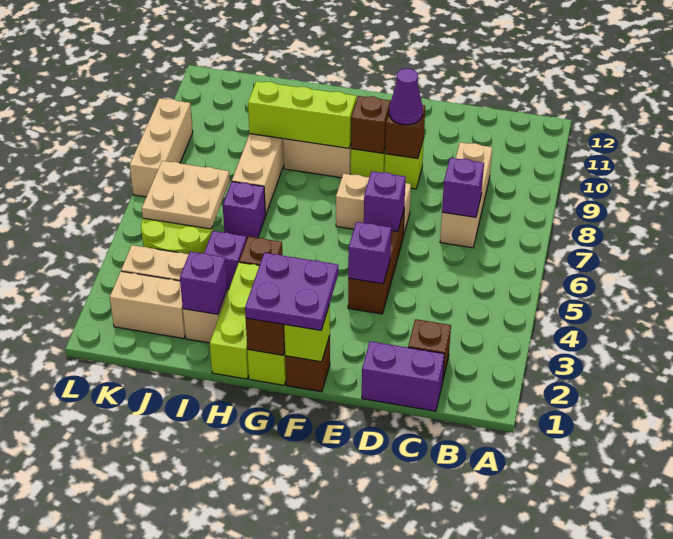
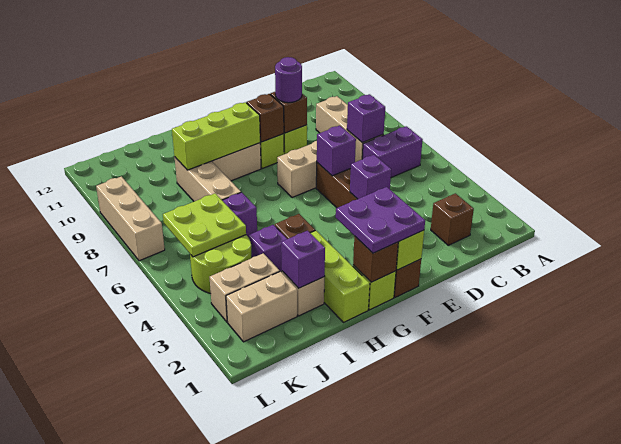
purple brick C1:D1 level 1 -> purple brick B6:C6 level 1
purple cone E9 level 3 -> purple round brick E9 level 3
tan plate J5:K6 level 2 -> lime plate J5:K6 level 2

